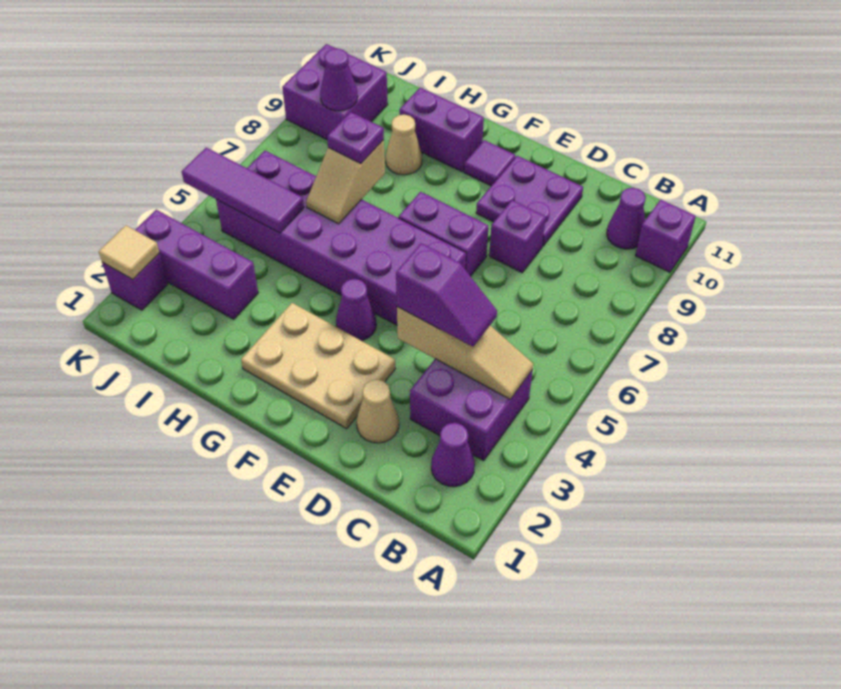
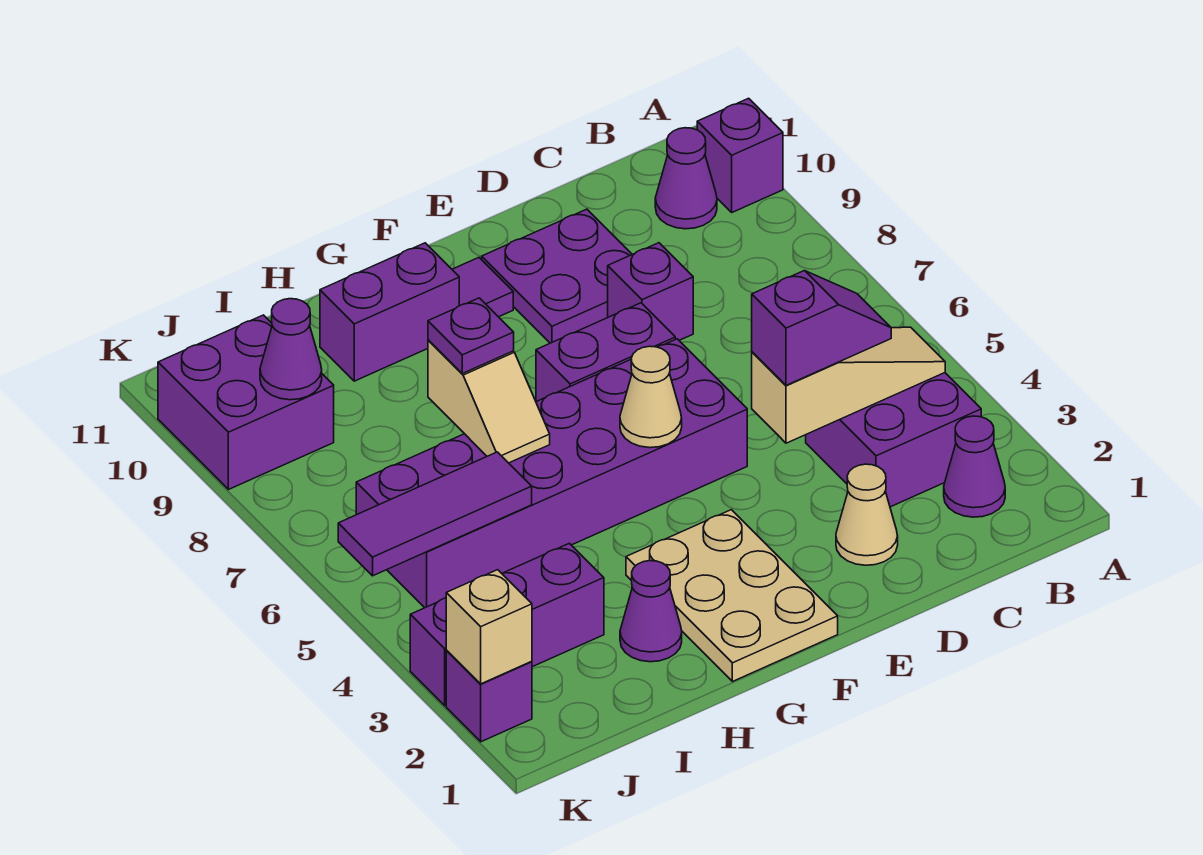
tan plate E2:G3 level 1 -> tan plate F1:G3 level 1
purple cone F4 level 1 -> purple cone H2 level 1
tan cone H9 level 1 -> tan cone F5 level 2
tan tile K2 level 2 -> tan brick K2 level 2

